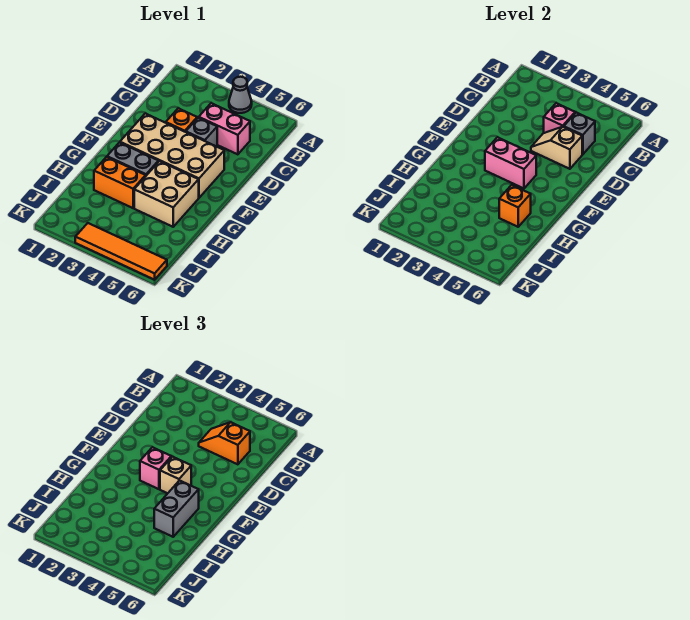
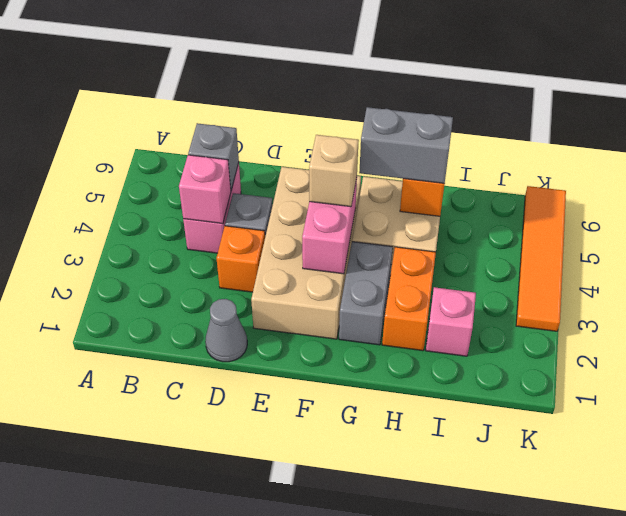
grey cone A4 level 1 -> grey cone D1 level 1
orange slope C4:C5 level 3 top 5 -> none
tan slope D4:D5 level 2 top 5 -> none
pink brick F3 level 3 -> pink brick I2 level 1

